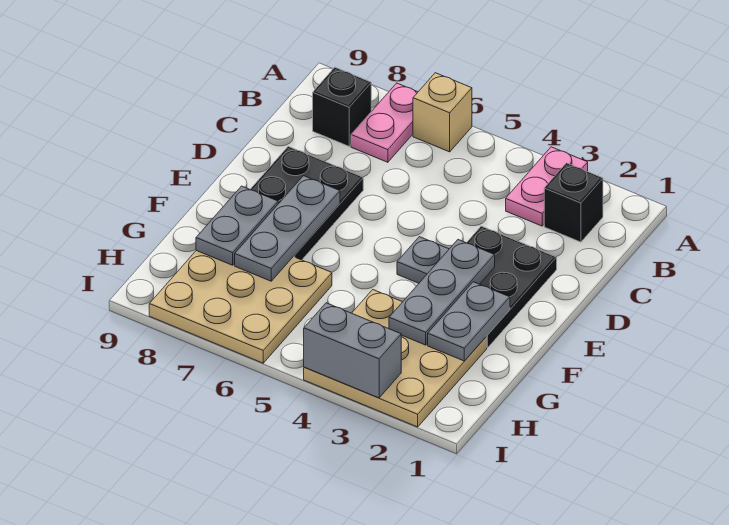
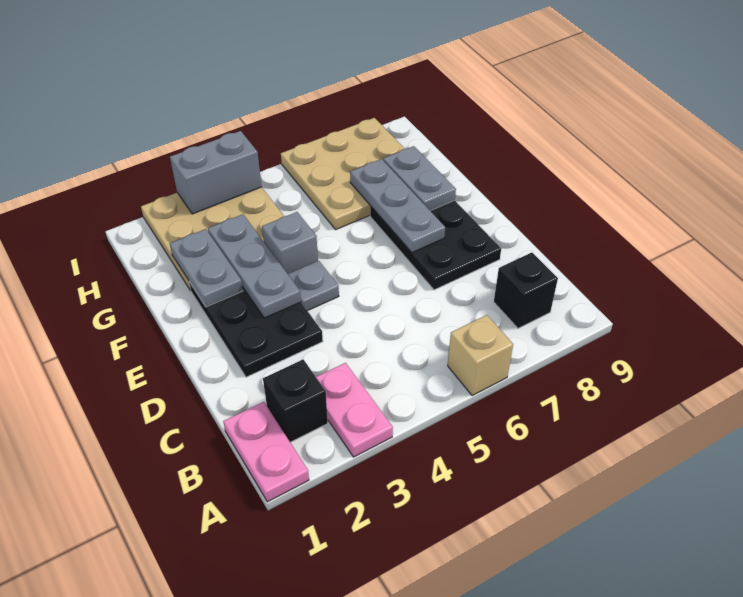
pink plate A7:B7 level 1 -> pink plate A1:B1 level 1
none -> grey brick F4 level 1

